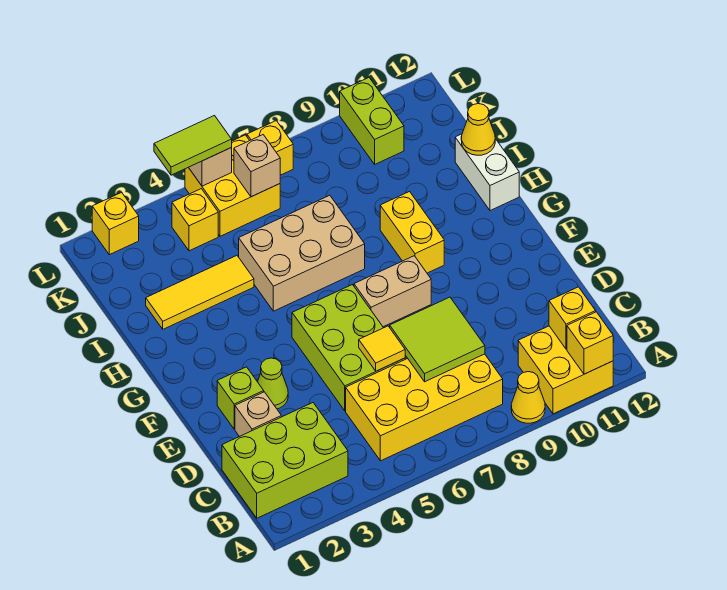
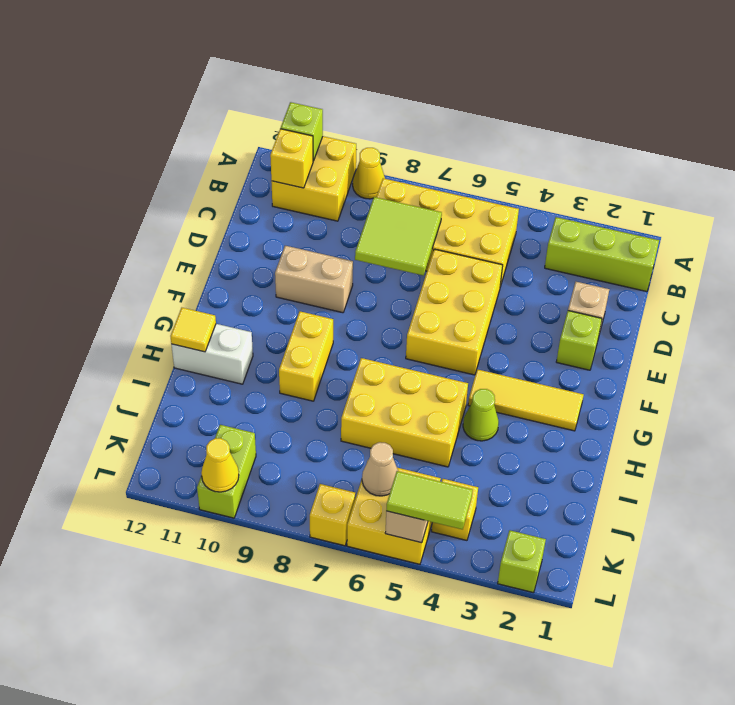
yellow brick A11 level 2 -> lime brick A11 level 2
lime brick B1:C3 level 1 -> lime brick B1:B3 level 1
lime brick D5:F6 level 1 -> yellow brick D5:F6 level 1
yellow tile D6 level 2 -> yellow tile H12 level 2
lime cone E3 level 1 -> lime cone H4 level 1
tan brick F7:F8 level 1 -> tan brick E9:E10 level 1
tan brick H5:I7 level 1 -> yellow brick H5:I7 level 1
white brick H12:I12 level 1 -> white brick H11:H12 level 1
yellow tile I2:I4 level 1 -> yellow tile G2:G4 level 1
yellow cone I12 level 2 -> yellow cone L10 level 2
tan brick K6 level 2 -> tan cone K6 level 2
yellow brick L2 level 1 -> lime brick L2 level 1

